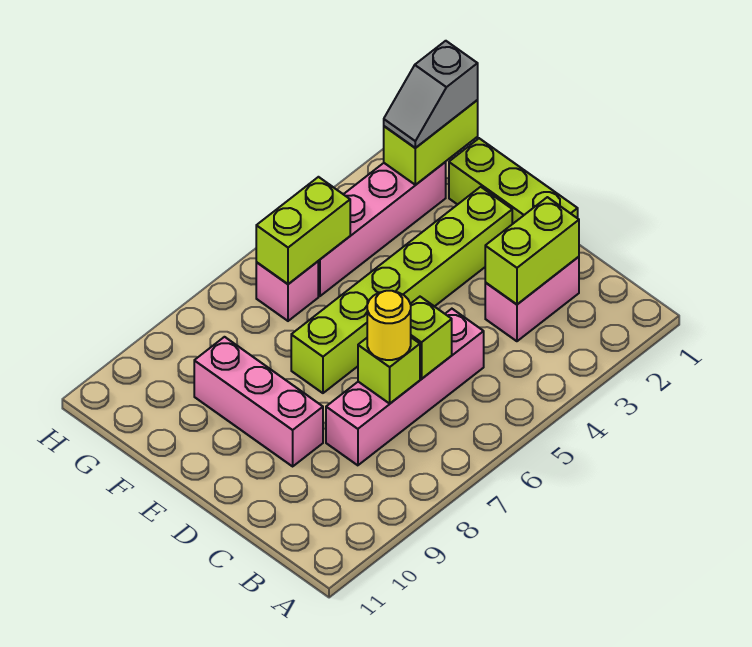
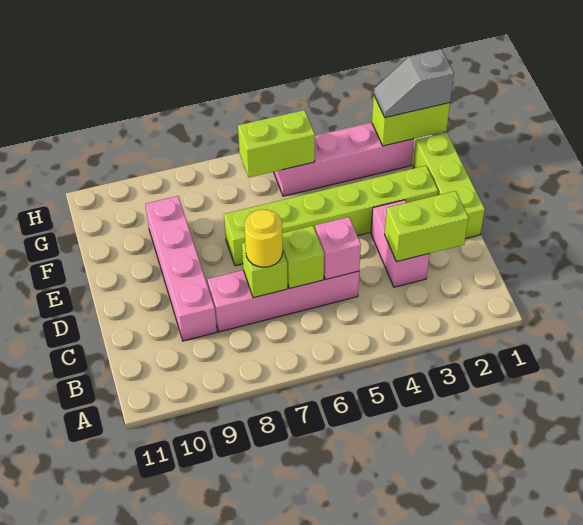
pink brick C2:C3 level 1 -> pink brick C3:D3 level 1
pink brick D9:F9 level 1 -> pink brick C9:F9 level 1
pink brick G6 level 1 -> pink brick C5 level 2

